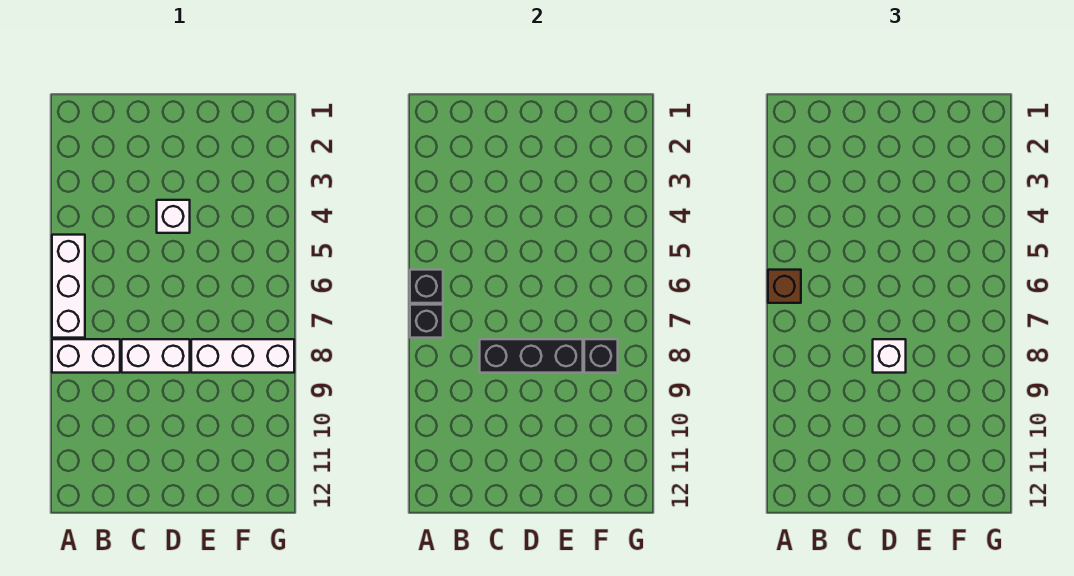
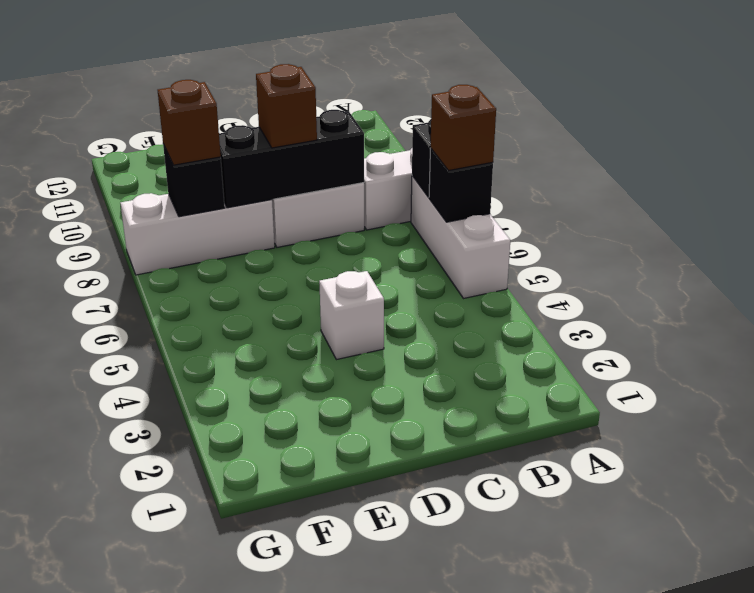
white brick D8 level 3 -> brown brick D8 level 3
none -> brown brick F8 level 3

